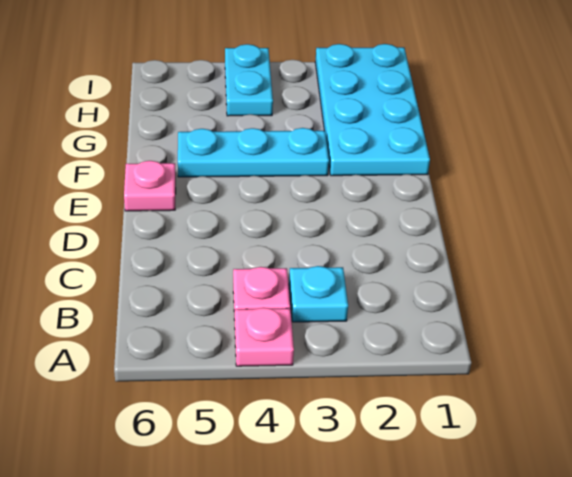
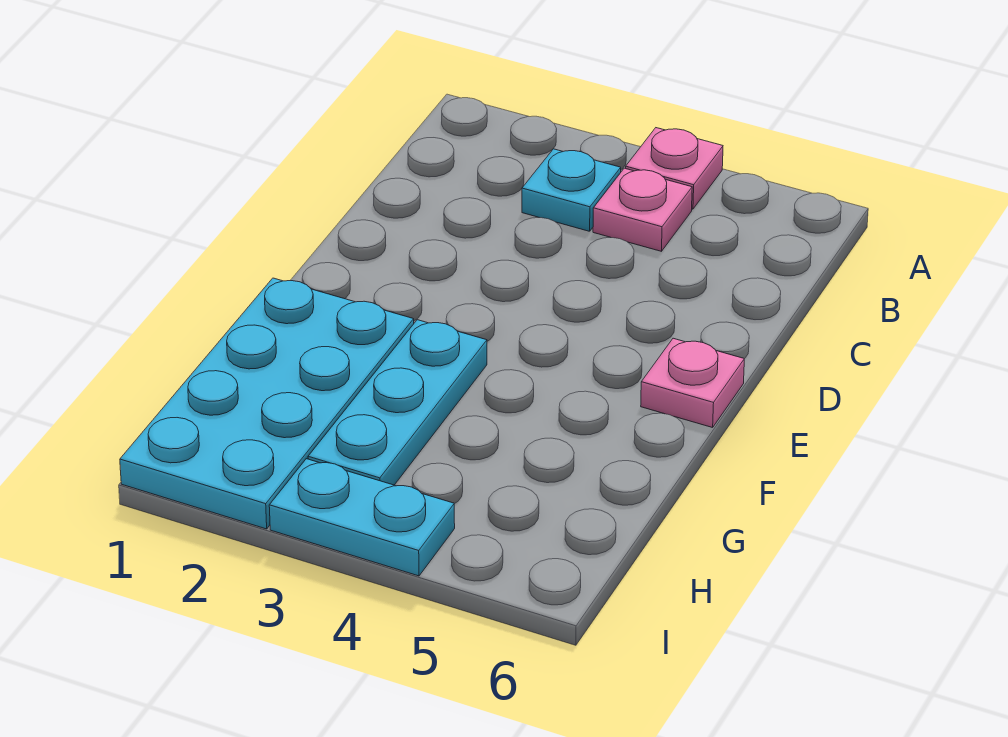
cyan plate F3:F5 level 1 -> cyan plate F3:H3 level 1
cyan plate H4:I4 level 1 -> cyan plate I3:I4 level 1

